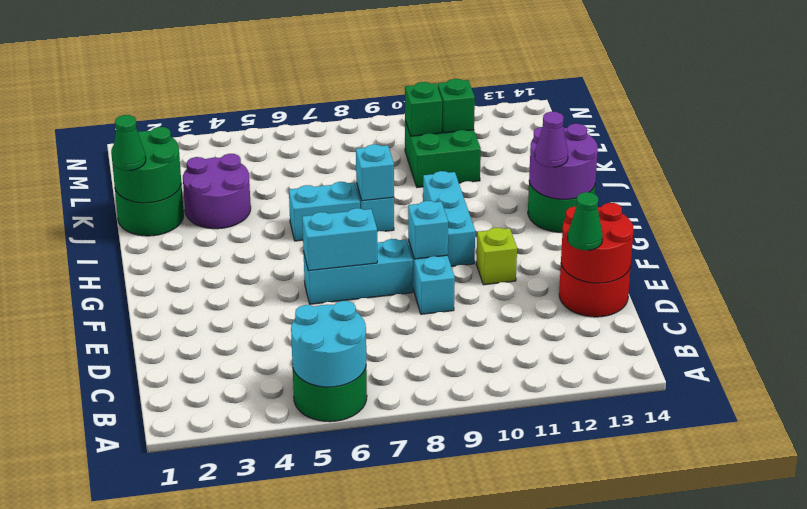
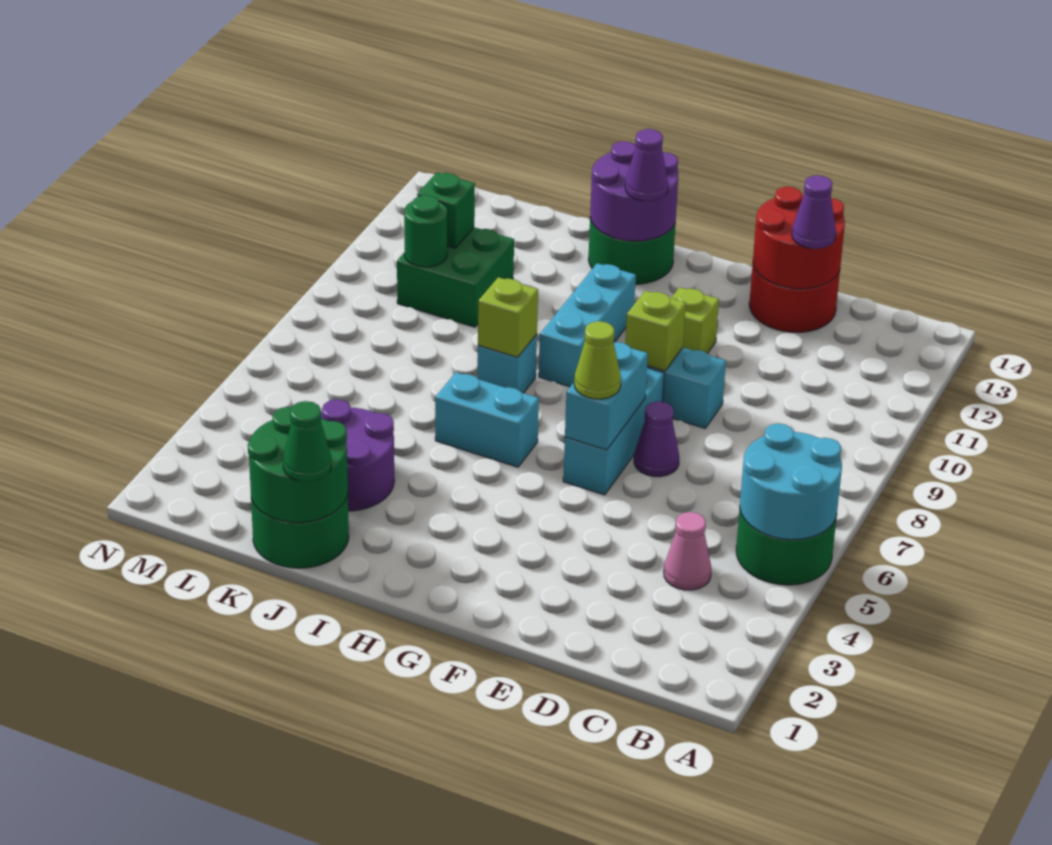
none -> pink cone C4 level 1
green cone D13 level 3 -> purple cone D13 level 3
none -> purple cone E7 level 1
none -> lime cone F6 level 3
cyan brick F9 level 2 -> lime brick F9 level 2
cyan brick G10:I10 level 1 -> cyan brick H9:H11 level 1
cyan brick I6:I7 level 1 -> cyan brick H6:I6 level 1
cyan brick I8 level 2 -> lime brick I8 level 2
green brick L10 level 2 -> green round brick L10 level 2

